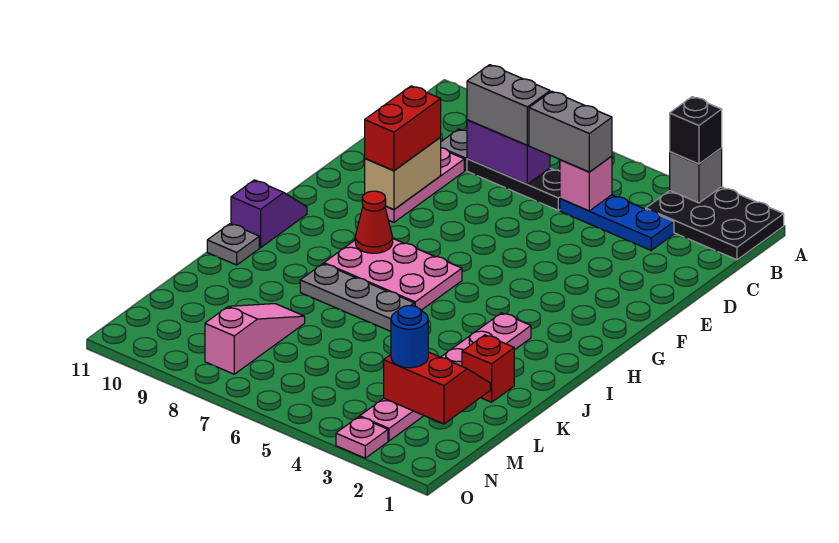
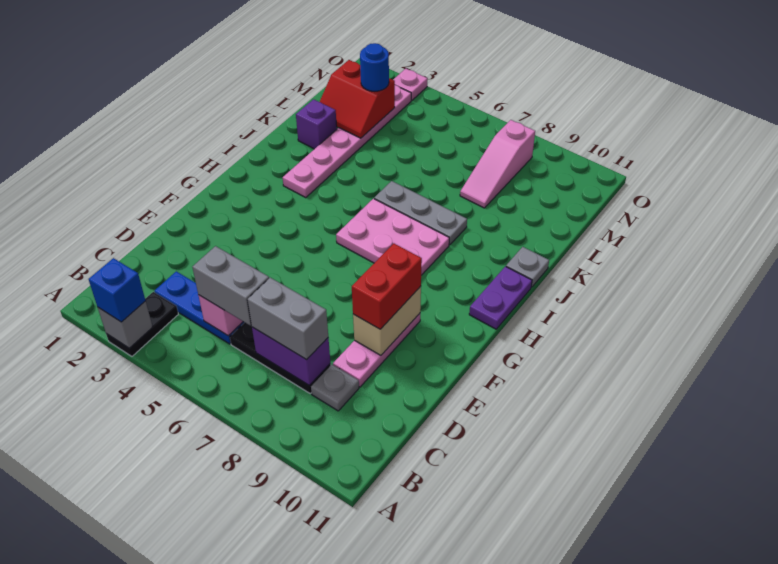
black plate A1:B3 level 1 -> black plate A3:B3 level 1
black brick A3 level 3 -> blue brick A3 level 3
red cone H8 level 2 -> none
purple slope H11:I11 level 1 top I -> purple plate H11:I11 level 1
red brick K2 level 1 -> purple brick K2 level 1

